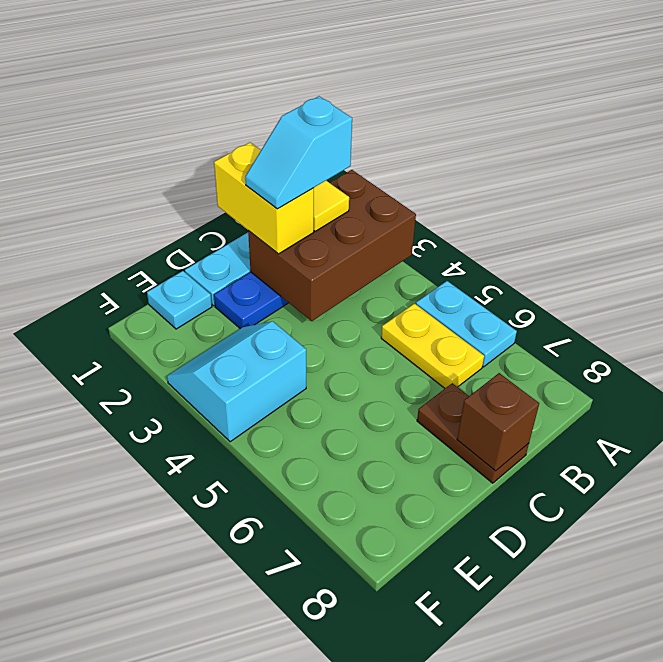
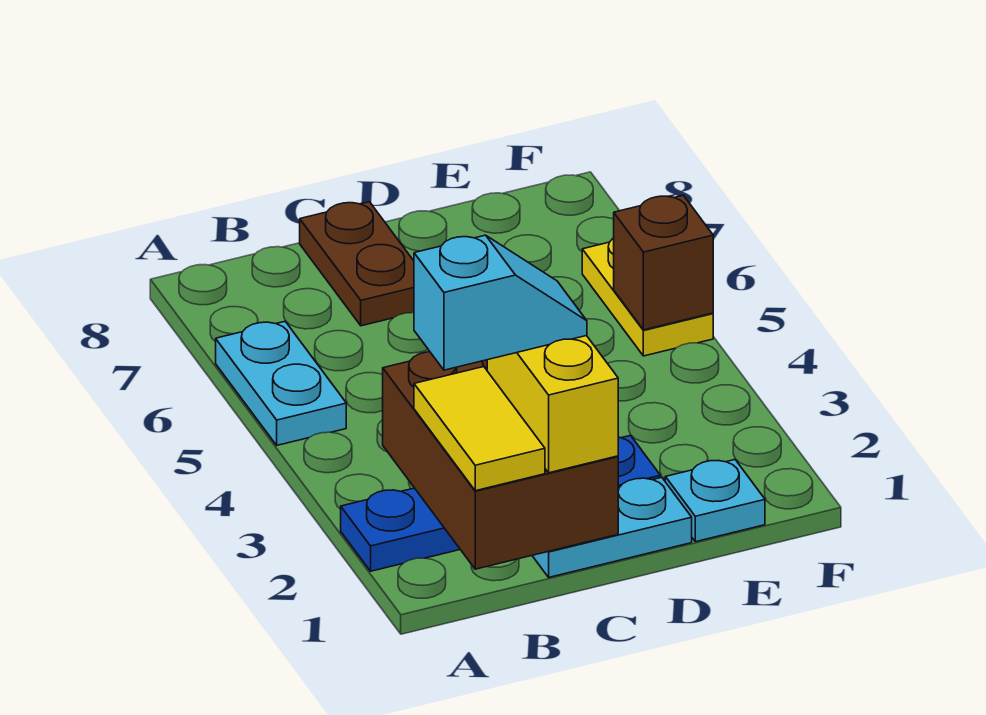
brown brick A2:C3 level 2 -> brown brick B1:C3 level 2
yellow plate B5:B6 level 1 -> yellow plate F5:F6 level 1
brown brick C8 level 2 -> brown brick F5 level 2
cyan slope E3:F4 level 1 top 4 -> none

